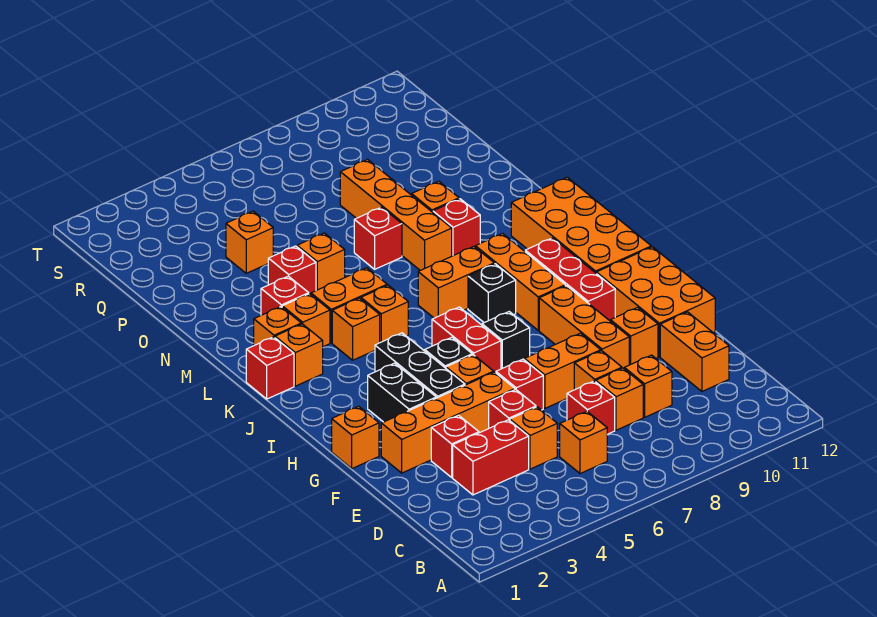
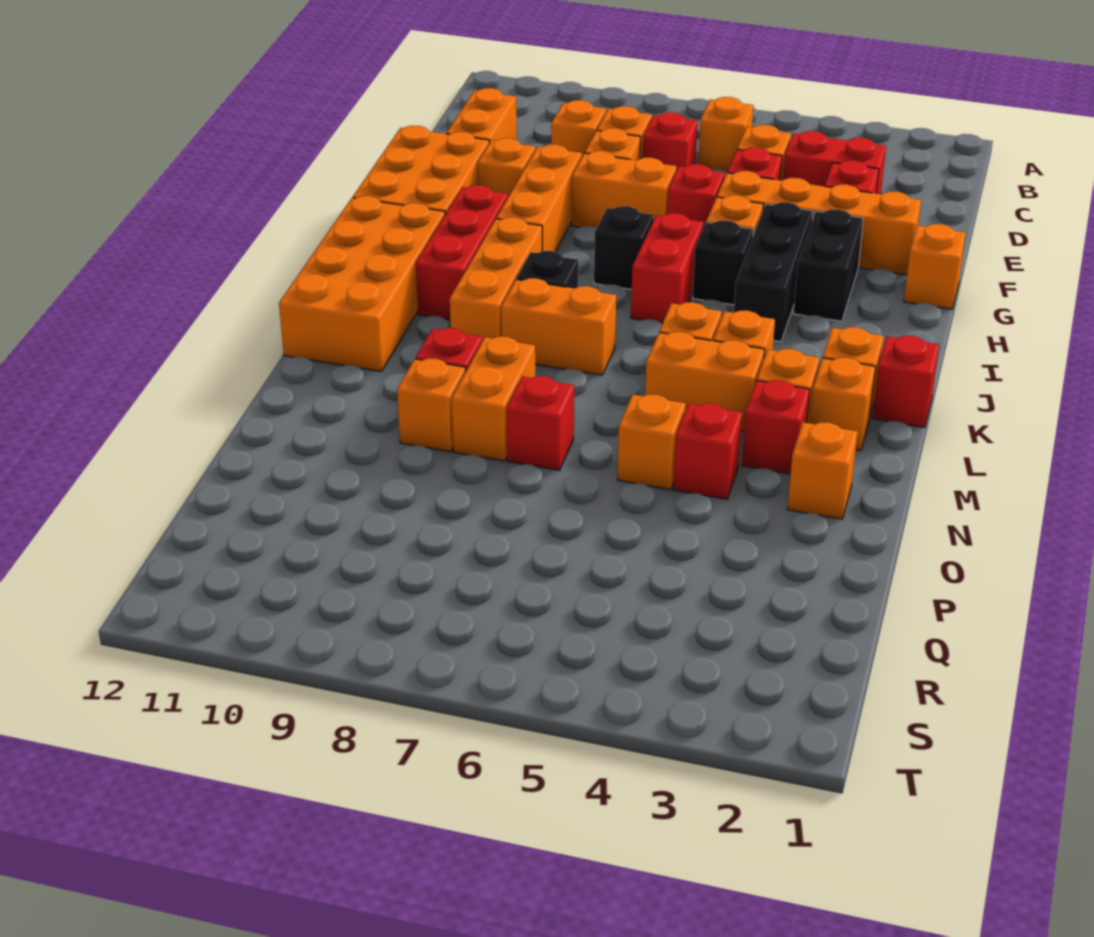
orange brick M8:P8 level 1 -> orange brick M8:N8 level 1
orange brick P4 level 1 -> orange brick N2 level 1

